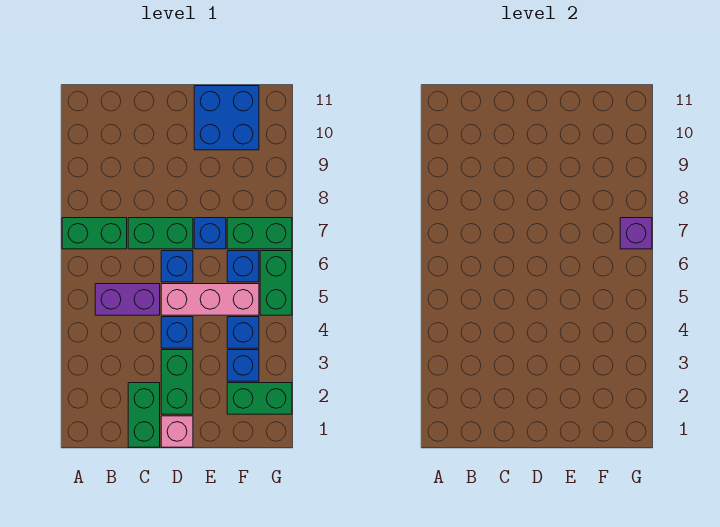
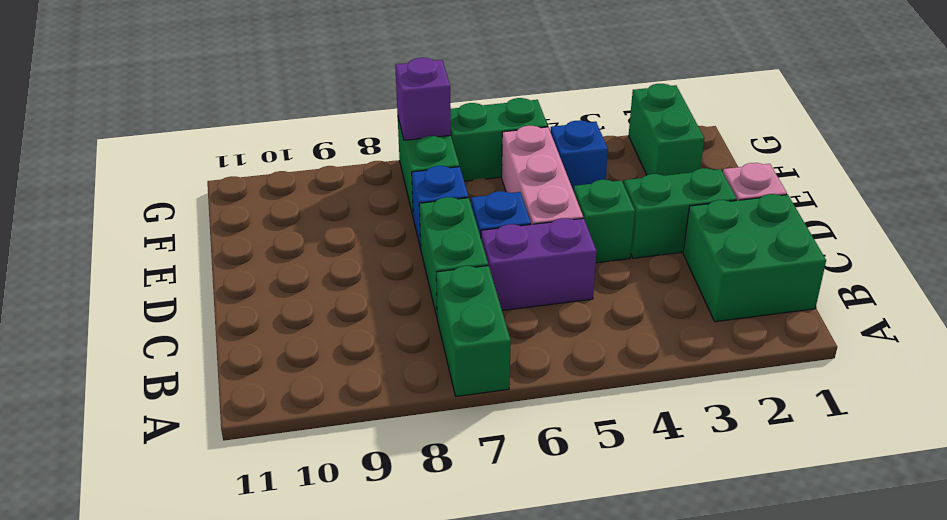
purple brick B5:C5 level 1 -> purple brick C5:C6 level 1
green brick C1:C2 level 1 -> green brick B1:C2 level 1
blue brick D4 level 1 -> green brick D4 level 1
blue brick E10:F11 level 1 -> none
blue brick F3 level 1 -> none
blue brick F6 level 1 -> none

